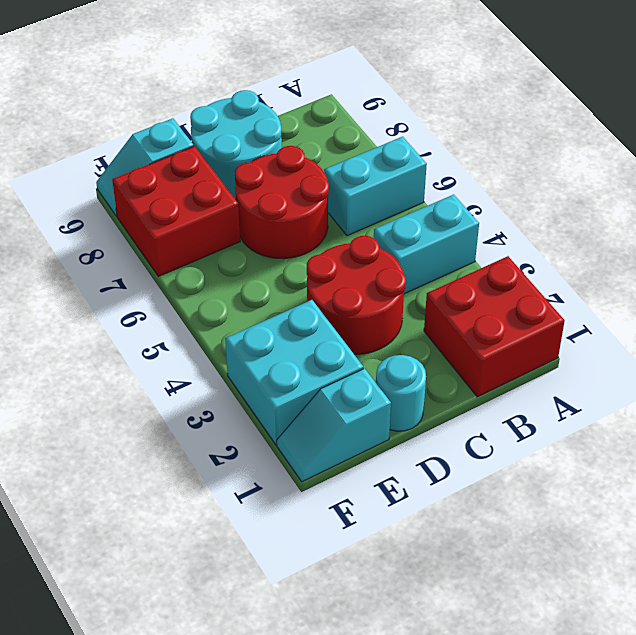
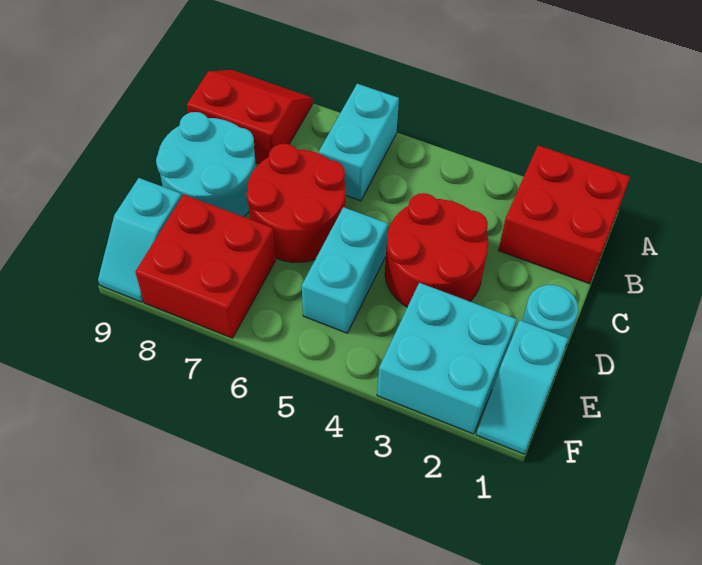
cyan brick A4:B4 level 1 -> cyan brick D5:E5 level 1
none -> red slope A8:B9 level 1 top B

